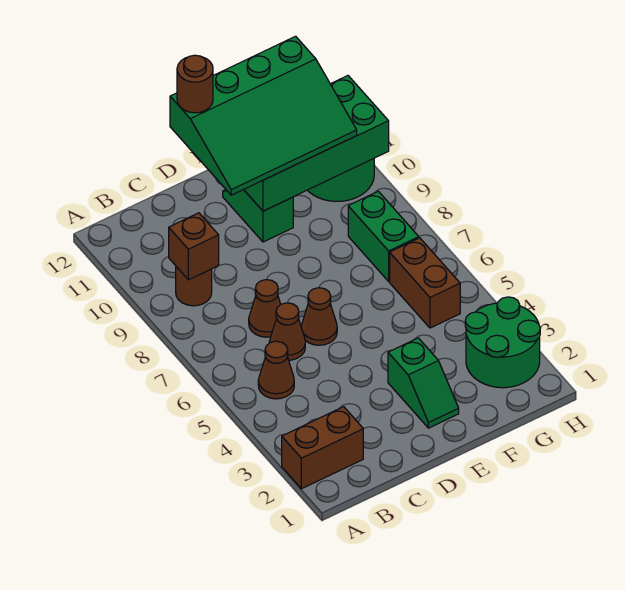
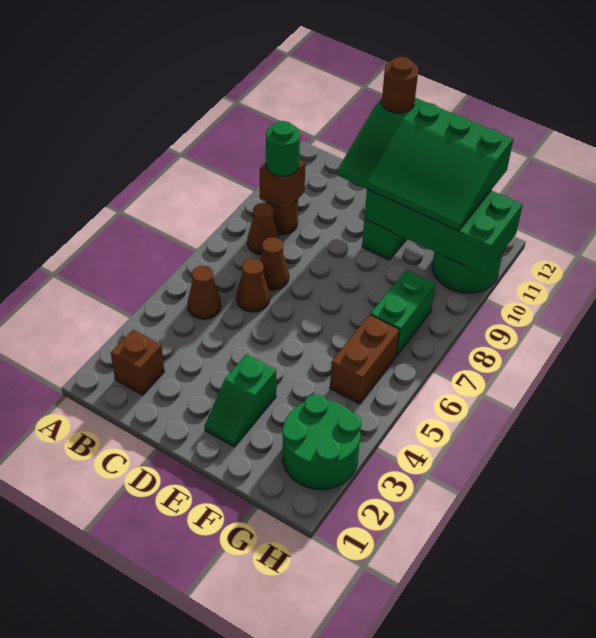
brown brick A2:B2 level 1 -> brown brick B2 level 1
none -> green round brick B9 level 3
brown cone D6 level 1 -> brown cone B8 level 1

